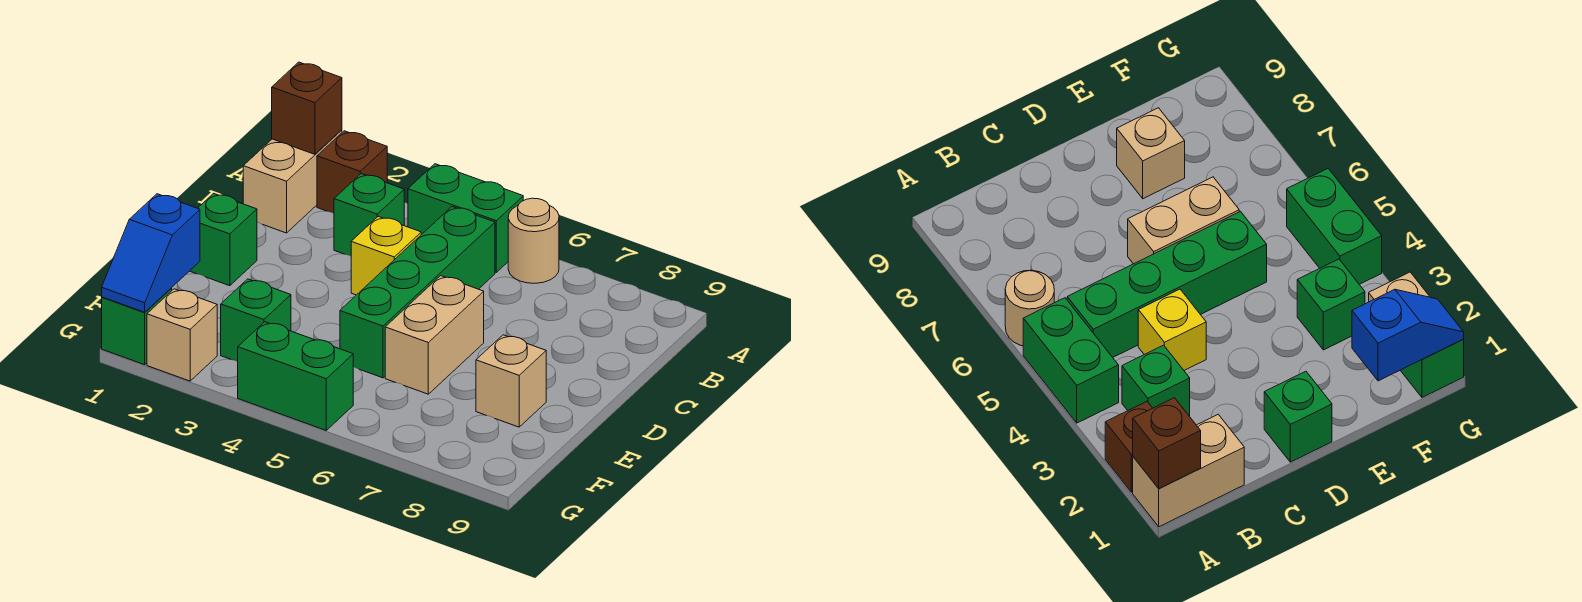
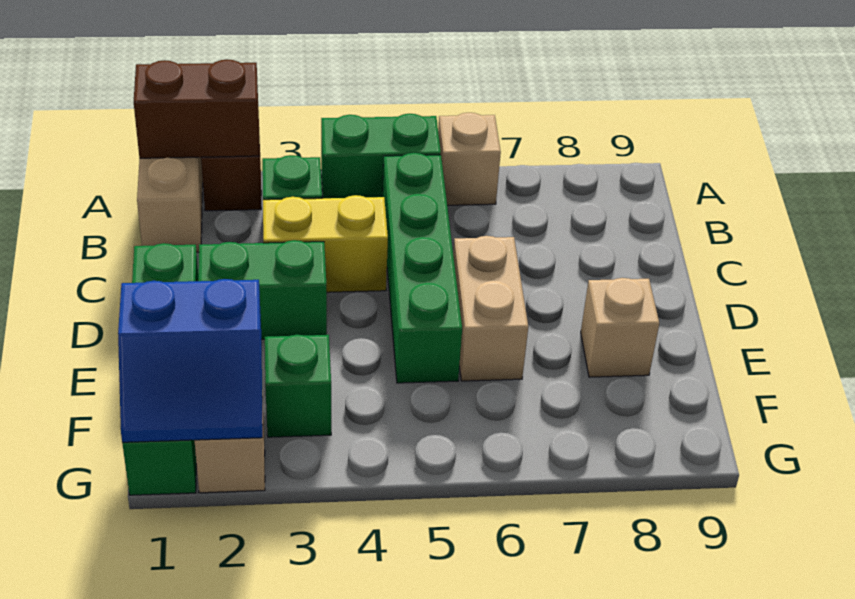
brown brick A1 level 2 -> brown brick A1:A2 level 2
tan round brick A6 level 1 -> tan brick A6 level 1
yellow brick C4 level 1 -> yellow brick C3:C4 level 1
blue slope F1:G1 level 2 top F -> blue slope F1:G2 level 2 top F
green brick G4:G5 level 1 -> green brick D2:D3 level 1

